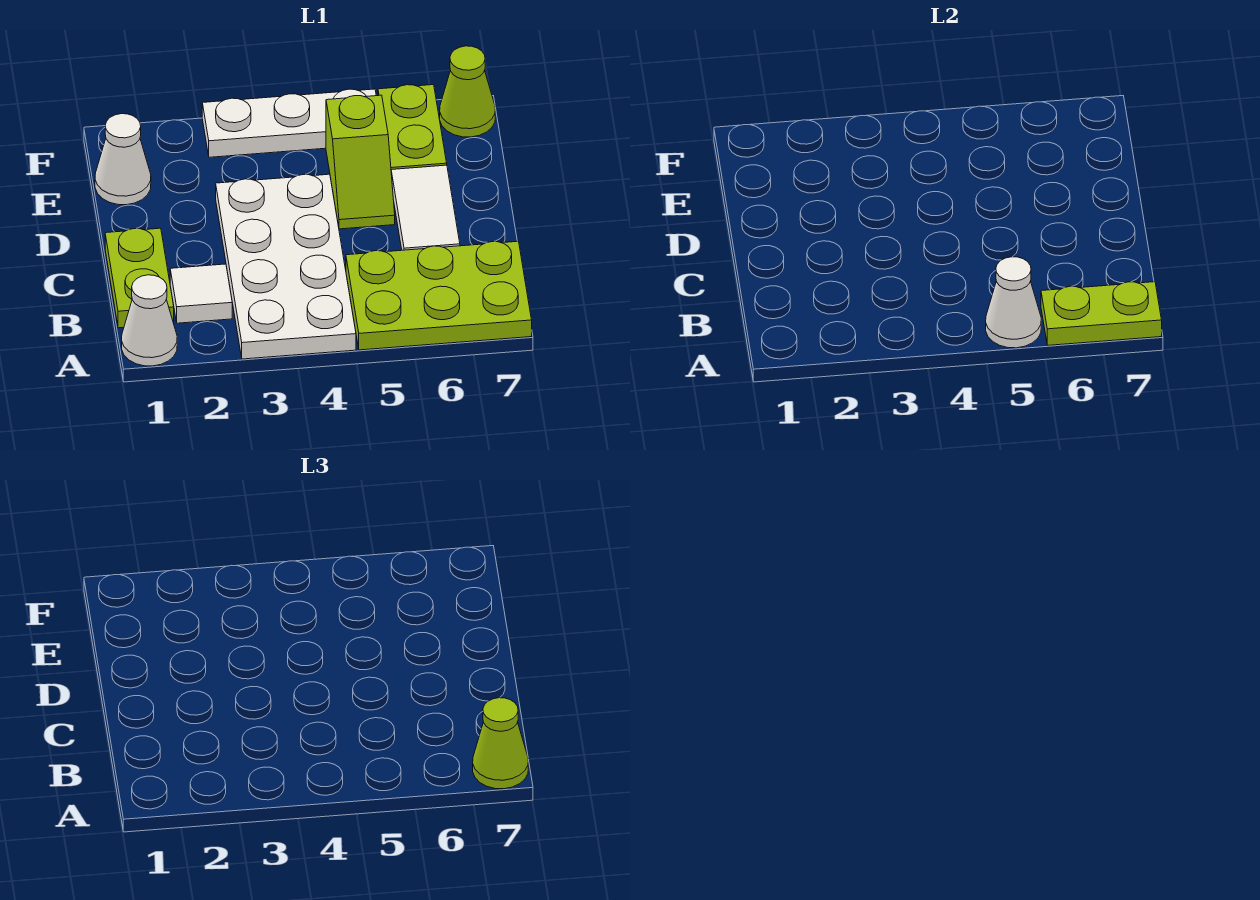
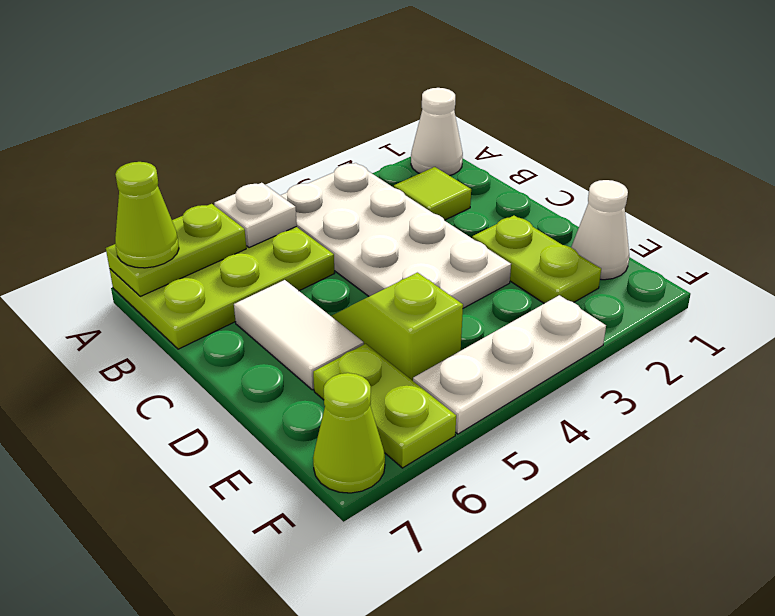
white cone A5 level 2 -> white plate A5 level 2
lime plate B1:C1 level 1 -> lime plate D2:E2 level 1
white tile B2 level 1 -> lime tile B2 level 1

